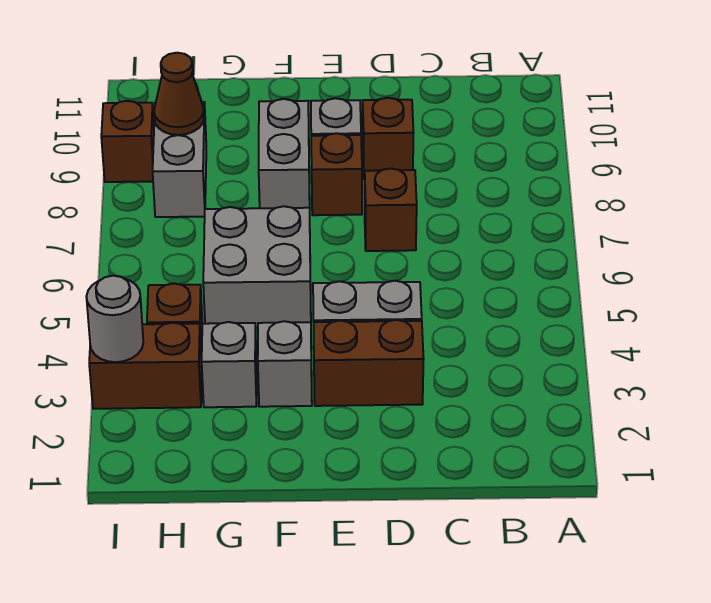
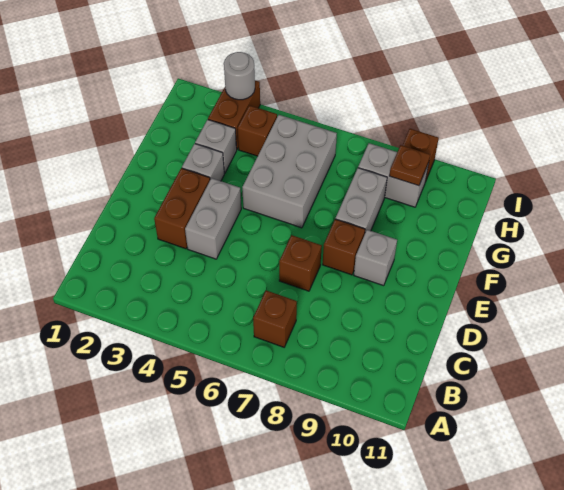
brown brick D9 level 1 -> brown brick B7 level 1
grey brick F5:G6 level 1 -> grey brick F5:H6 level 1
grey brick F8:F9 level 1 -> grey brick F8:G8 level 1
brown cone H9 level 2 -> brown plate H9 level 2

